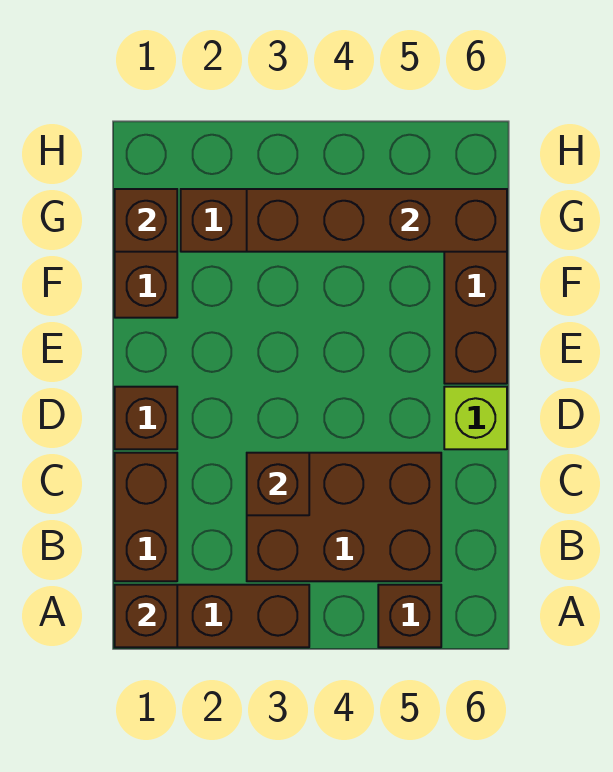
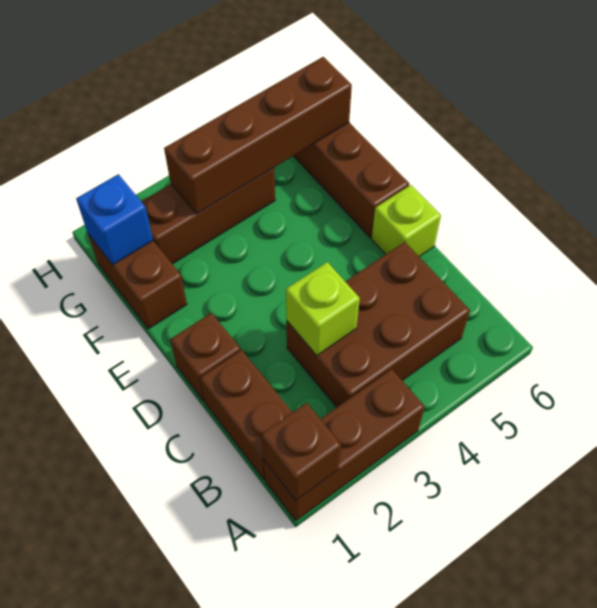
brown brick A5 level 1 -> none
brown brick C3 level 2 -> lime brick C3 level 2
brown brick G1 level 2 -> blue brick G1 level 2

